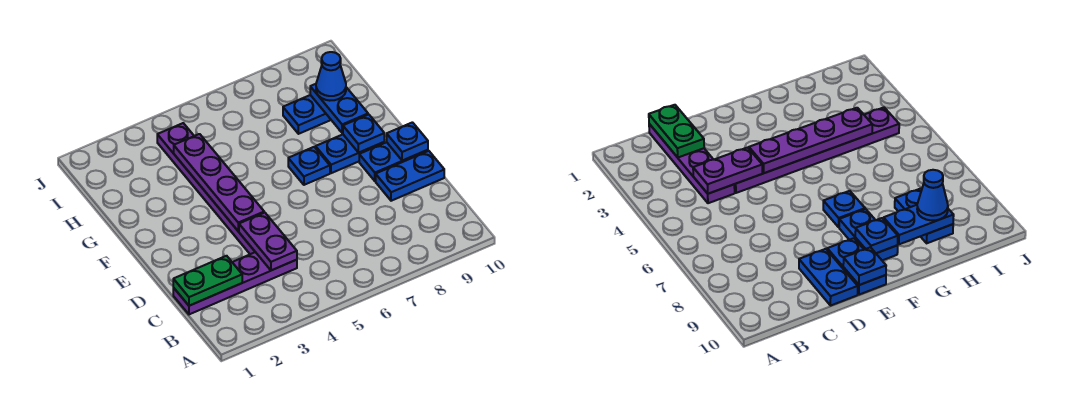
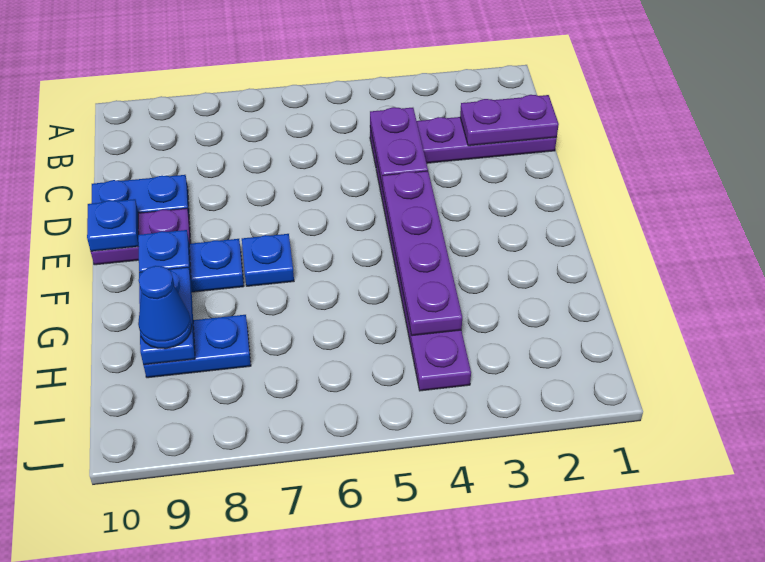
green plate C1:C2 level 2 -> purple plate C1:C2 level 2
blue plate E9:E10 level 1 -> purple plate E9:E10 level 1

